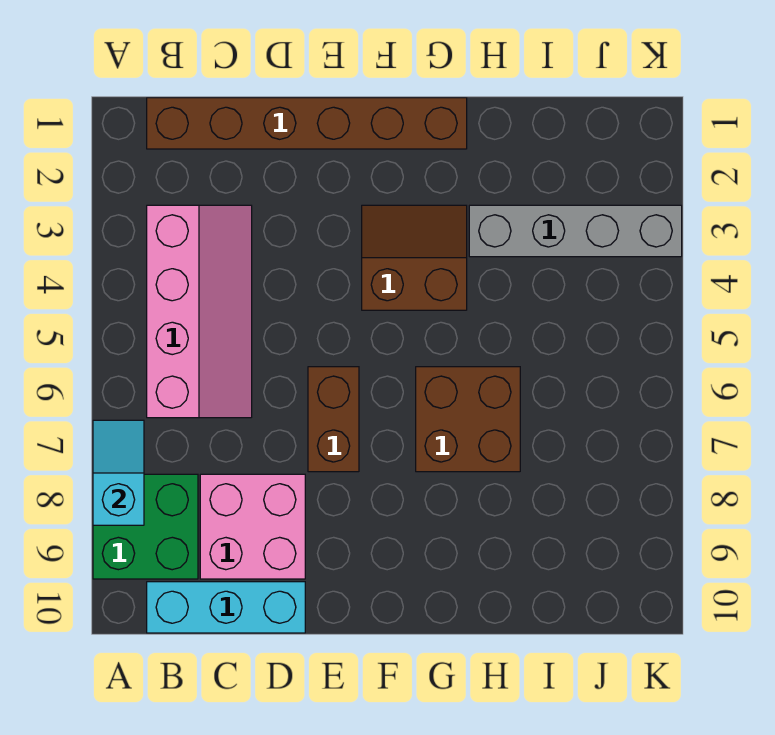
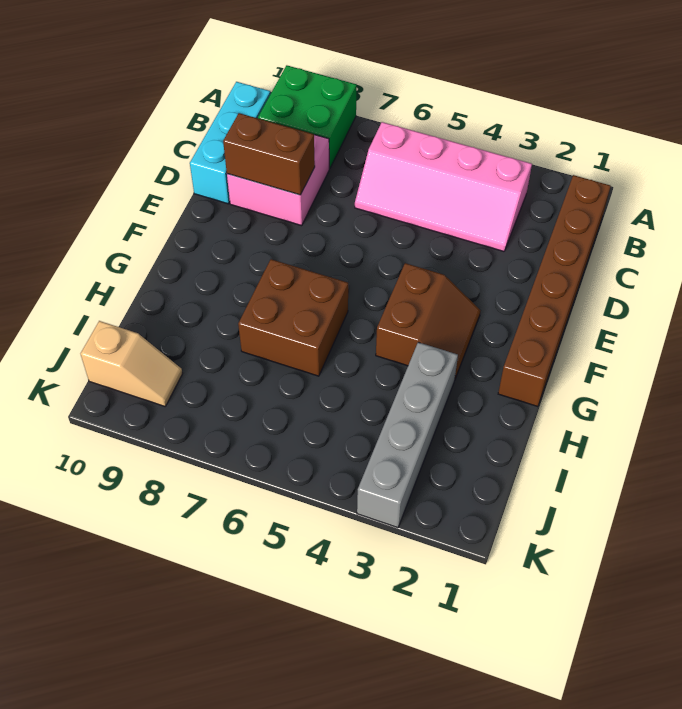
cyan slope A7:A8 level 2 top 8 -> none
brown brick E6:E7 level 1 -> brown brick D8:D9 level 2
none -> tan slope J9:J10 level 1 top 10

